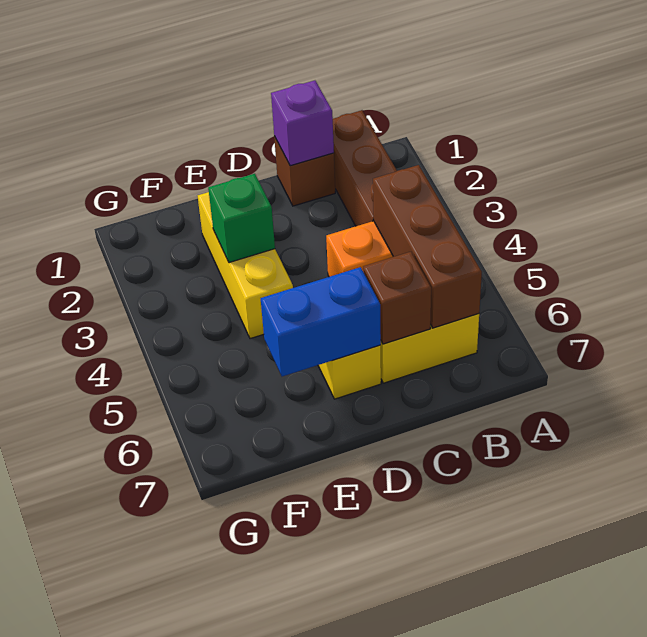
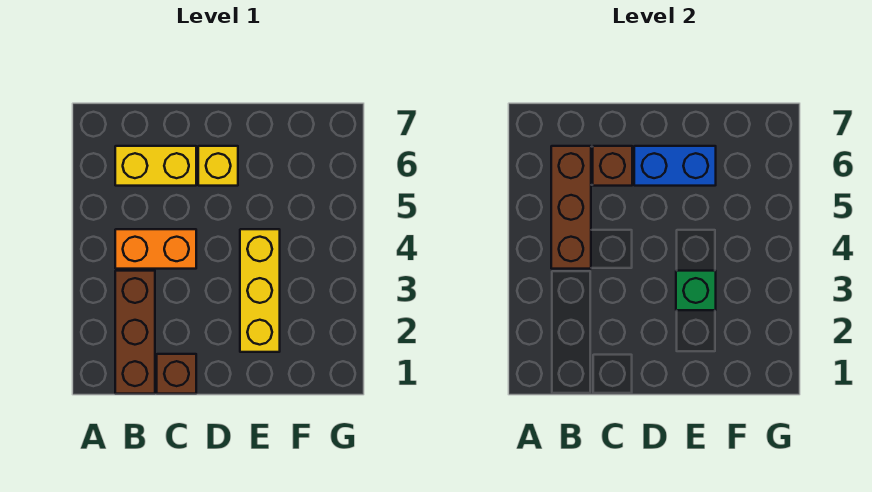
purple brick C1 level 2 -> none

